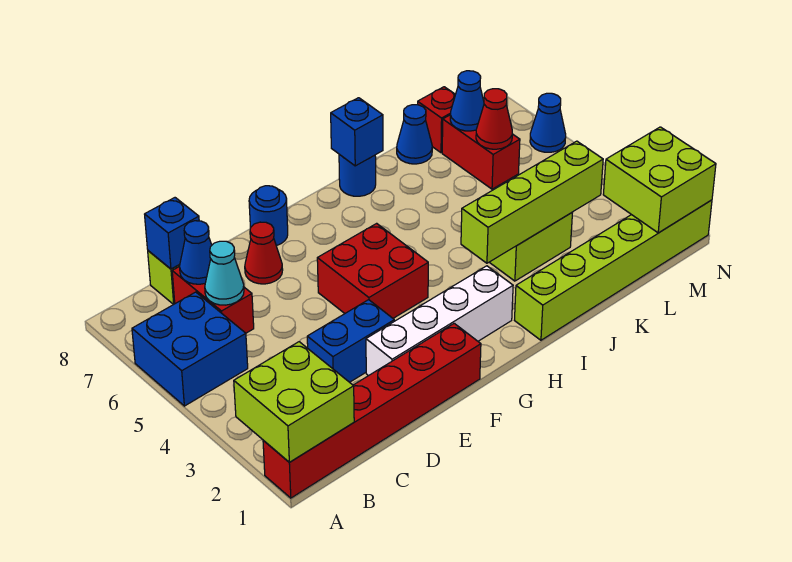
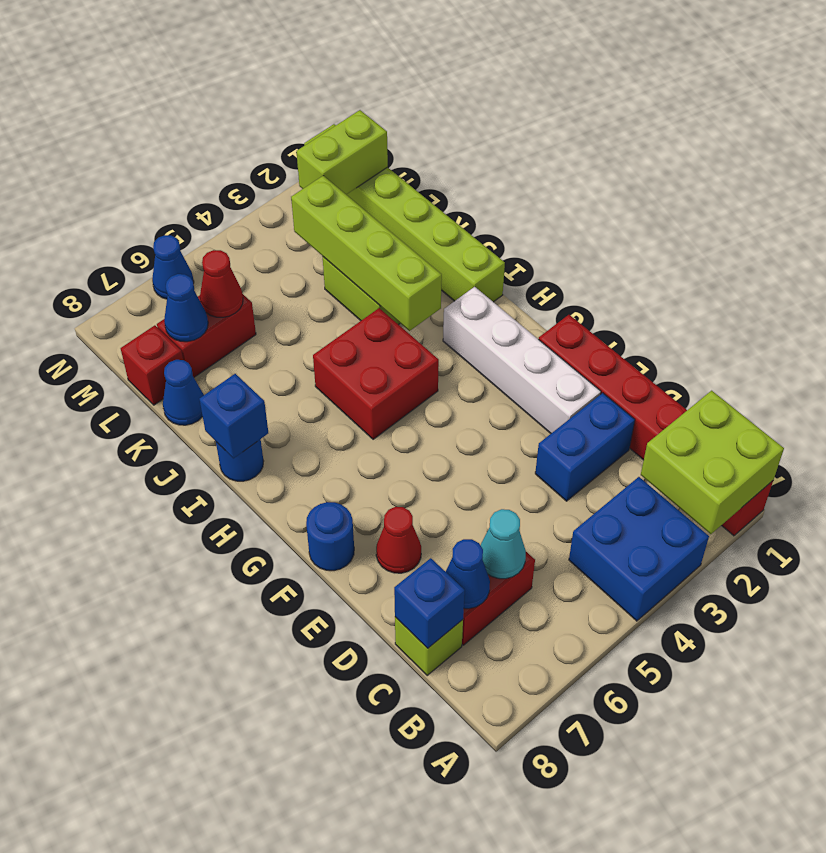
blue brick A5:B6 level 1 -> blue brick A3:B4 level 1
blue brick D3:E3 level 1 -> blue brick D2:D3 level 1
red brick F4:G5 level 1 -> red brick H4:I5 level 1
lime brick M1:N2 level 2 -> lime brick M1:M2 level 2

